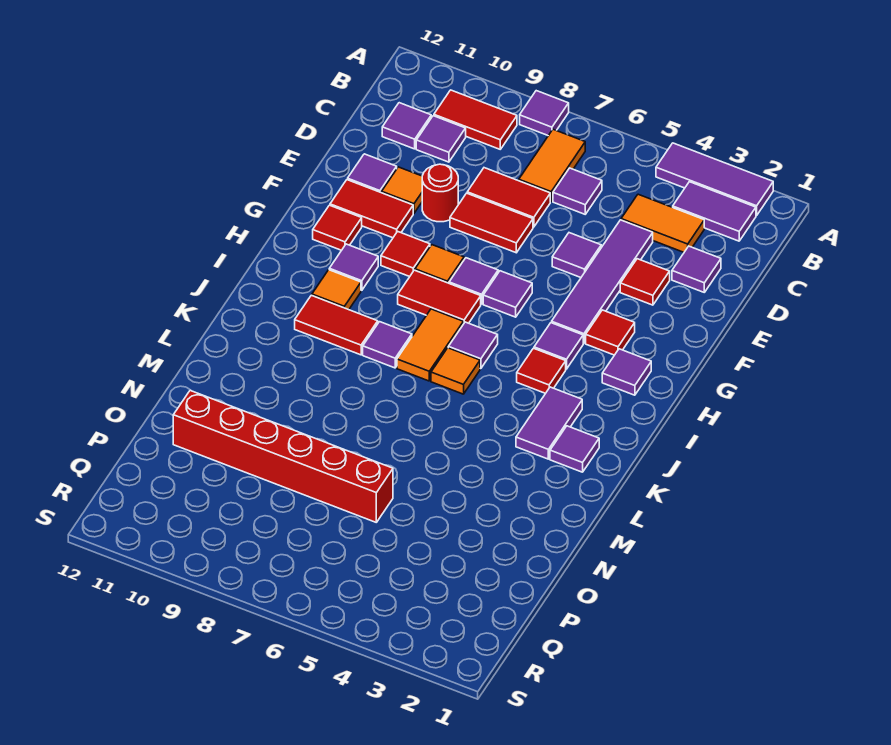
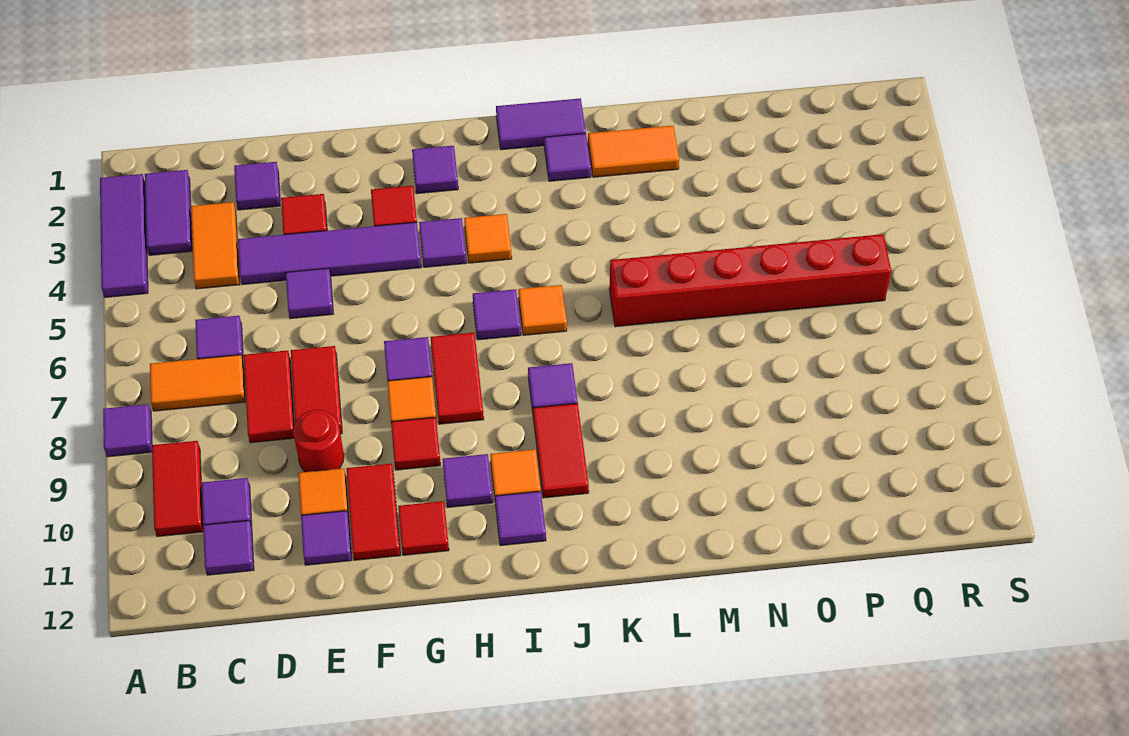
purple tile G6 level 1 -> purple tile I11 level 1
red tile I4 level 1 -> orange tile I4 level 1
orange tile I7:J7 level 1 -> orange tile L2:M2 level 1
purple tile J3:K3 level 1 -> purple tile J1:K1 level 1
red brick O6:O11 level 1 -> red brick L6:Q6 level 1

